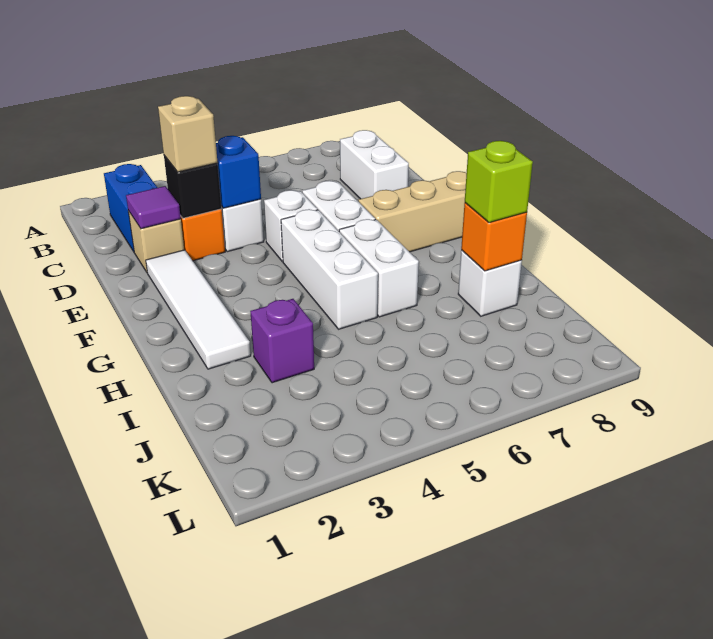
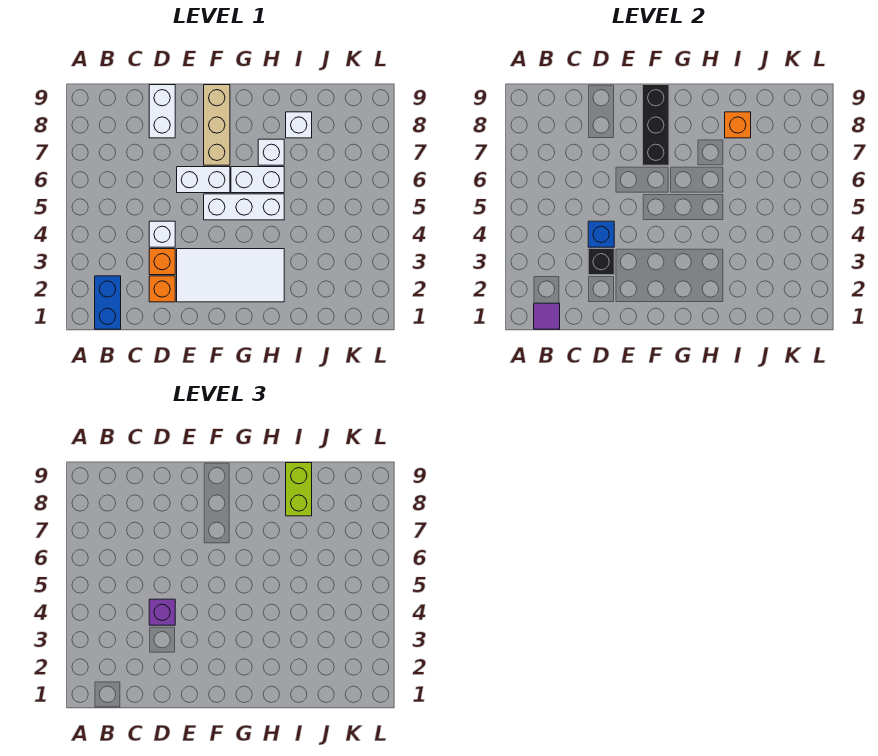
blue brick B2:C2 level 1 -> blue brick B1:B2 level 1
white brick C8:D8 level 1 -> white brick D8:D9 level 1
tan brick D2 level 1 -> orange brick D2 level 1
purple tile D2 level 2 -> purple tile B1 level 2
tan brick D3 level 3 -> none
white tile E2:H2 level 1 -> white tile E2:H3 level 1
white brick E5 level 1 -> white brick H7 level 1
none -> black brick F7:F9 level 2
purple brick I3 level 1 -> purple brick D4 level 3
lime brick I8 level 3 -> lime brick I8:I9 level 3

